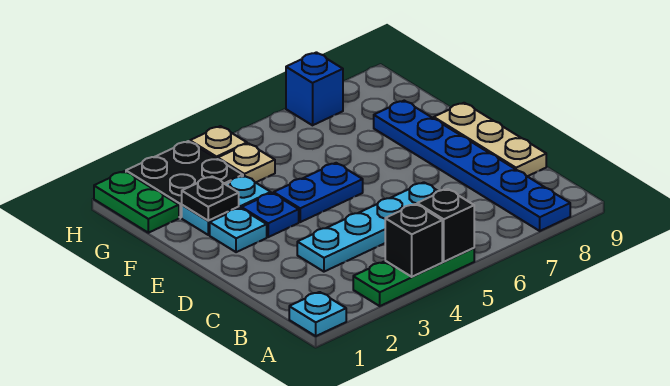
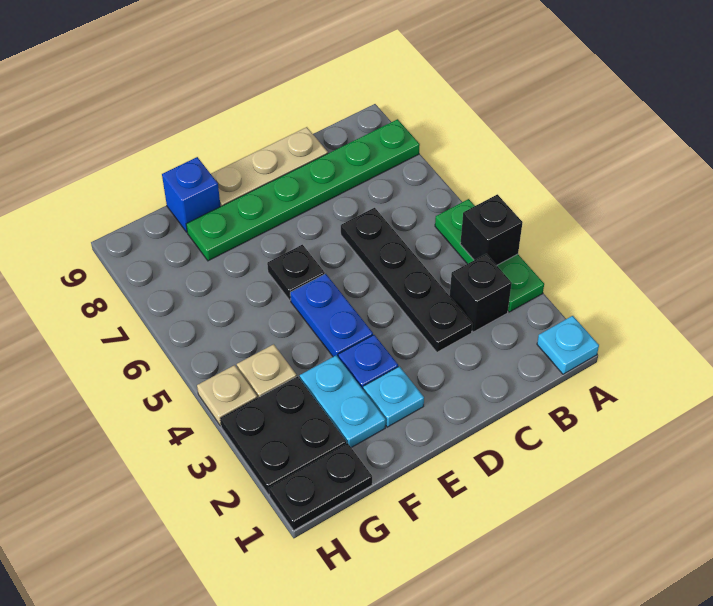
black brick A5 level 2 -> black brick B3 level 1
blue plate A8:F8 level 1 -> green plate A8:F8 level 1
cyan plate C3:C6 level 1 -> black plate C3:C6 level 1
black plate F2 level 2 -> black plate E6 level 1
green plate G1:H1 level 1 -> black plate G1:H1 level 1
blue brick H7 level 1 -> blue brick F9 level 1

